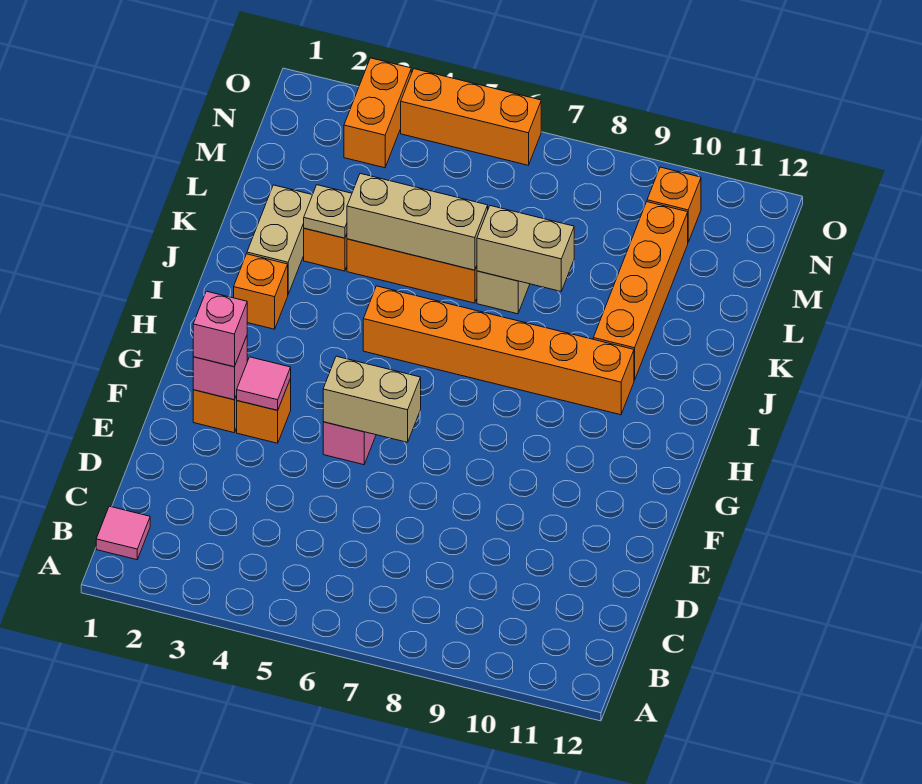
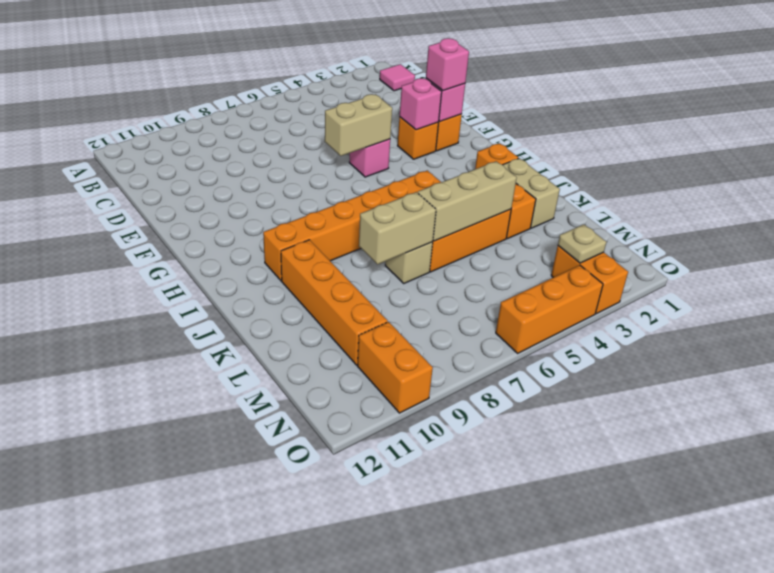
pink tile F3 level 2 -> pink brick F3 level 2
tan plate K3 level 2 -> tan plate N3 level 2
orange brick N10 level 1 -> orange brick N10:O10 level 1

